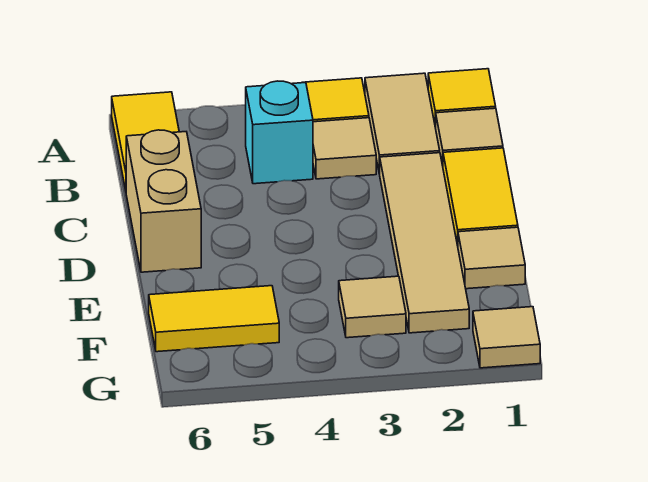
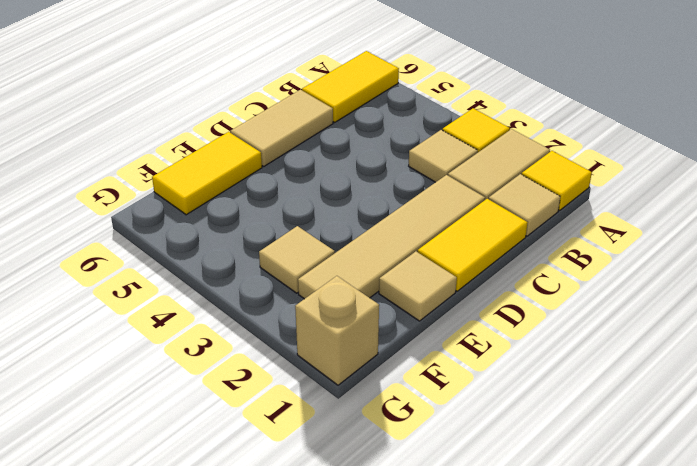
cyan brick B4 level 1 -> none
tan brick C6:D6 level 1 -> tan tile C6:D6 level 1
yellow tile F5:F6 level 1 -> yellow tile E6:F6 level 1
tan tile G1 level 1 -> tan brick G1 level 1

